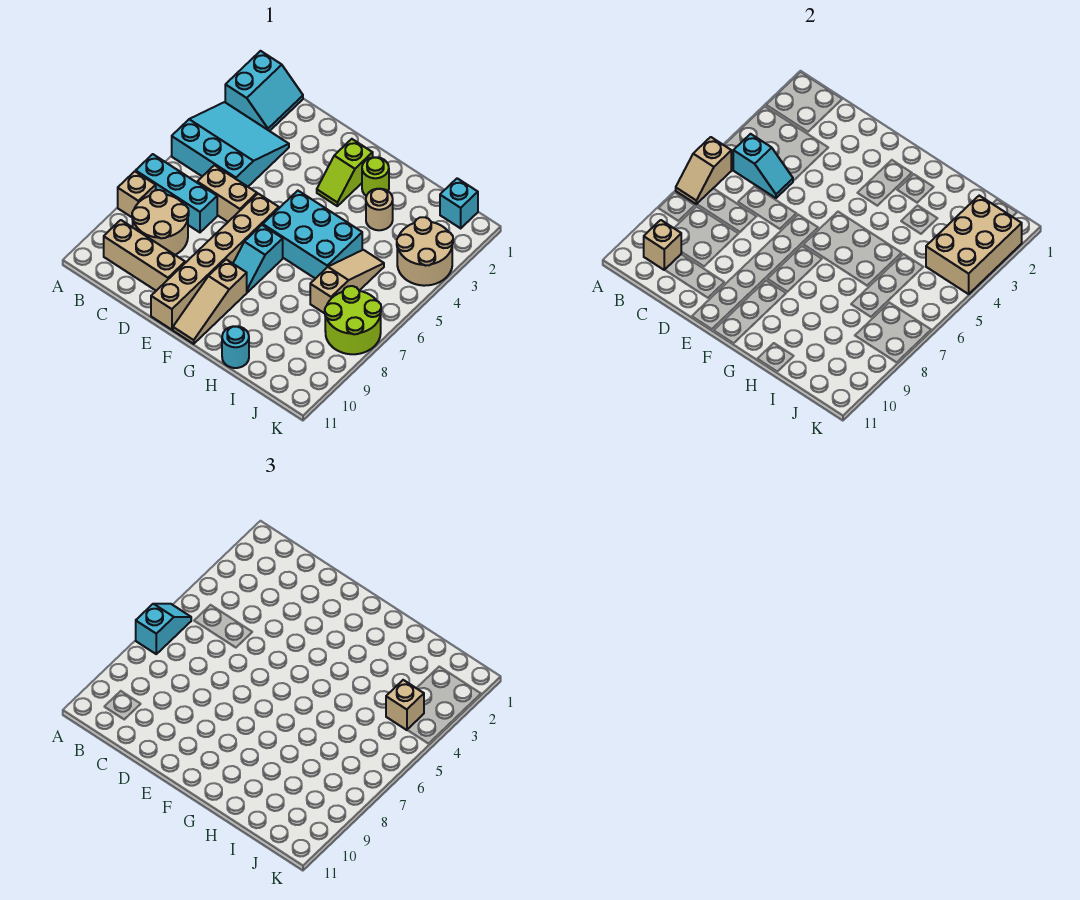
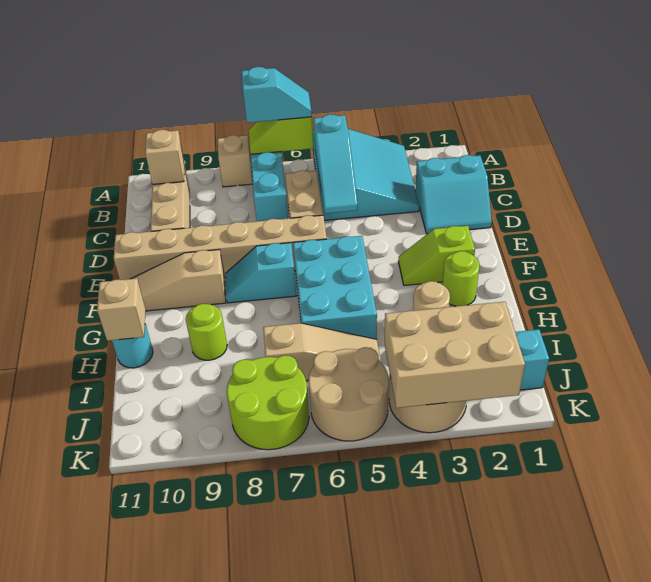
cyan slope A1:B2 level 1 top A -> cyan slope C1:D2 level 1 top C
tan slope A6:A7 level 2 top 6 -> lime slope A6:A7 level 2 top 6
cyan slope B5:C5 level 2 top B -> cyan slope B5:D5 level 2 top B
tan round brick B8:C9 level 1 -> tan round brick J5:K6 level 1
none -> lime round brick H9 level 1
tan brick J4 level 3 -> tan brick H11 level 2

